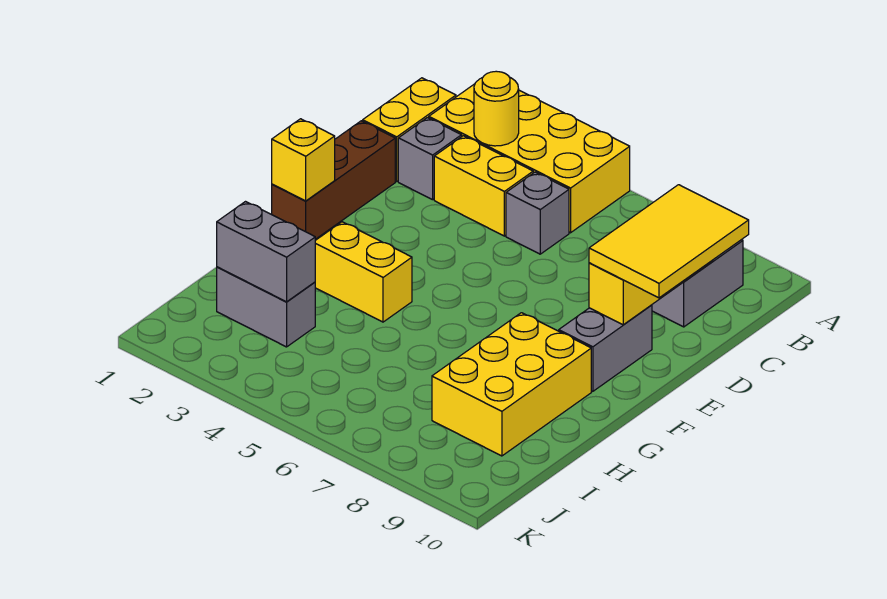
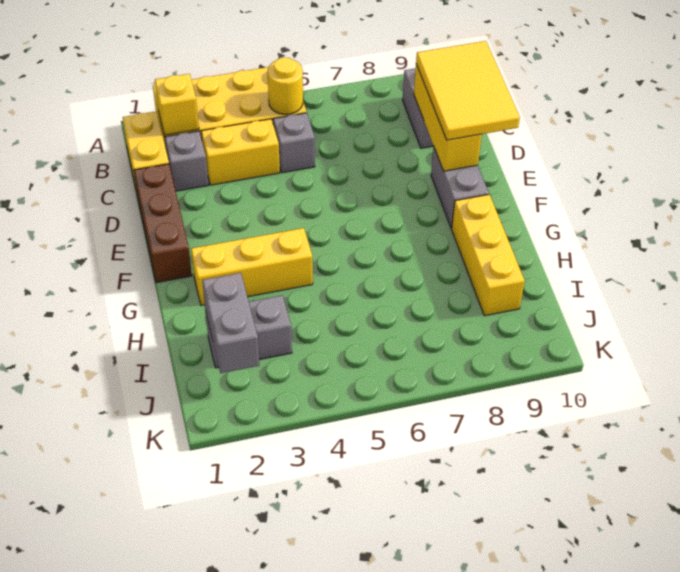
yellow round brick B3 level 2 -> yellow round brick B5 level 2
yellow brick F1 level 2 -> yellow brick B2 level 2
yellow brick G3:G4 level 1 -> yellow brick G2:G4 level 1
yellow brick G8:I9 level 1 -> yellow brick G9:I9 level 1
grey brick I2:I3 level 2 -> grey brick I2:J2 level 2

